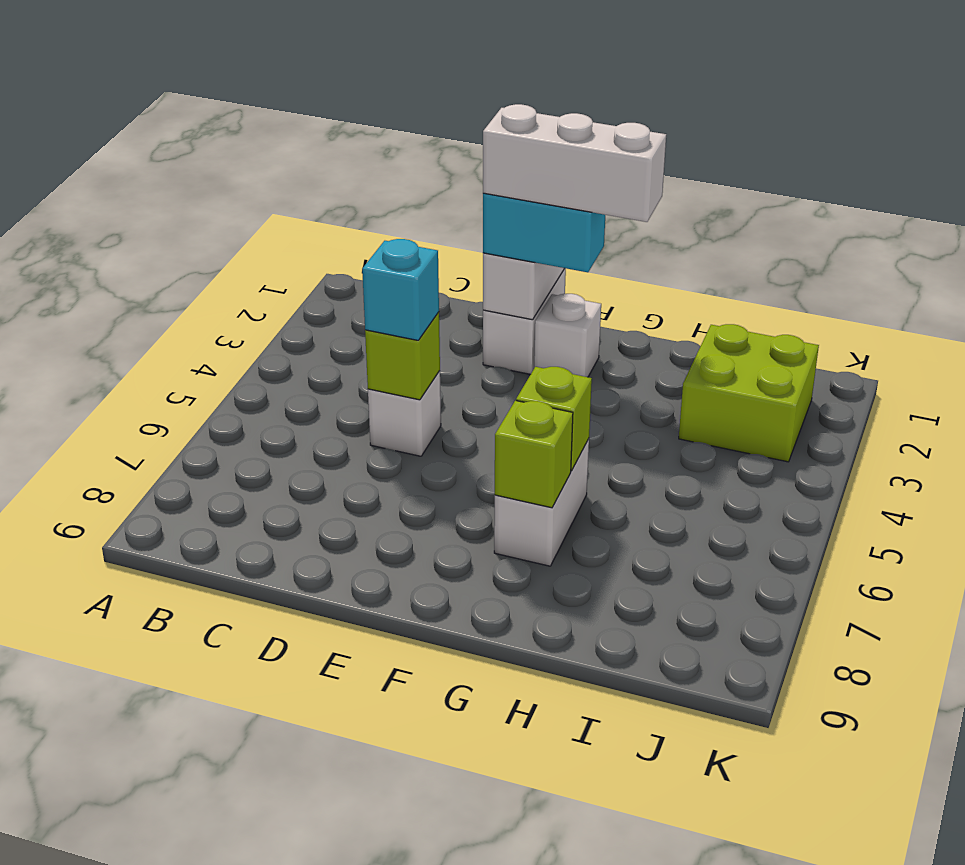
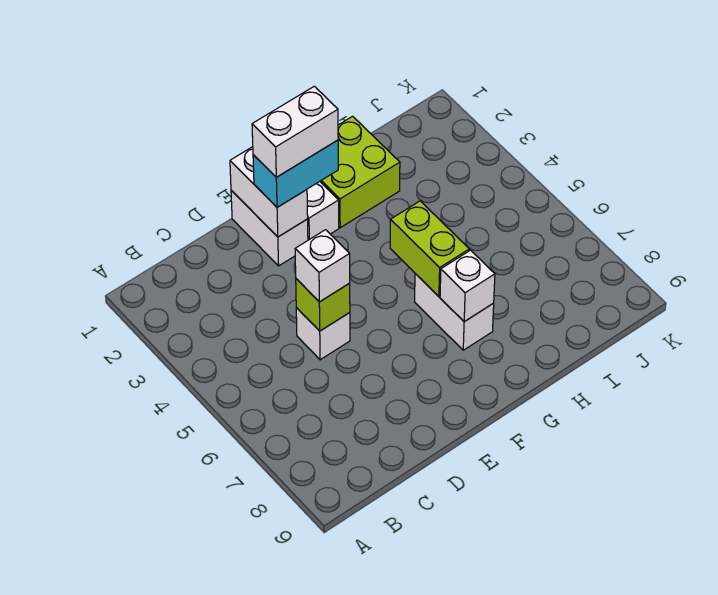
cyan brick D5 level 3 -> white brick D5 level 3
white brick E2:G2 level 4 -> white brick E2:F2 level 4
lime brick G6 level 2 -> lime brick G5:G6 level 2
lime brick G7 level 2 -> white brick G7 level 2
lime brick I2:J3 level 1 -> lime brick G1:H2 level 1

